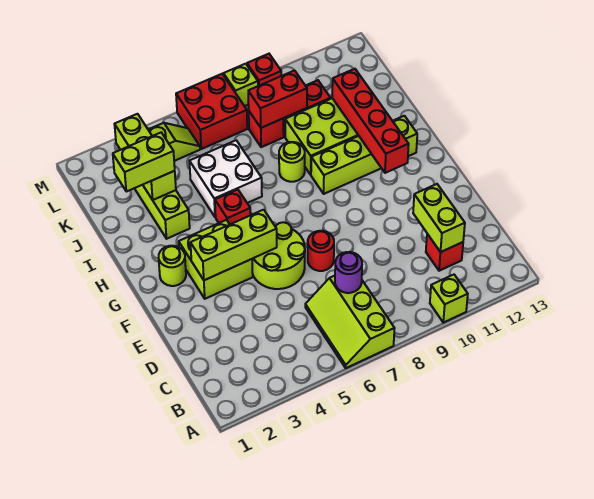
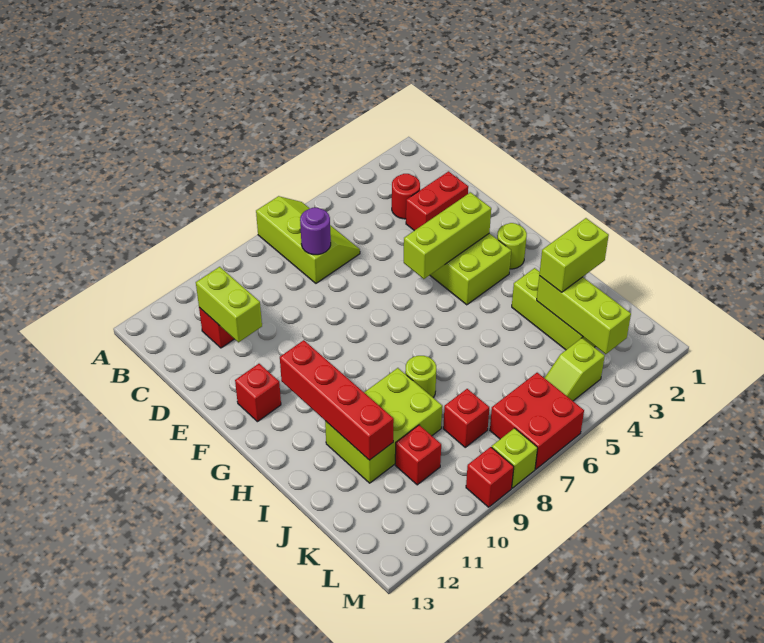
lime brick A10 level 1 -> none
lime round brick E5:F6 level 1 -> none
red round brick E7 level 1 -> red round brick C3 level 1
red brick H5 level 1 -> red brick F12 level 1
lime brick H9:H12 level 1 -> none
white brick I5:J6 level 1 -> none
red brick K8:K9 level 2 -> red brick D2:D3 level 1

